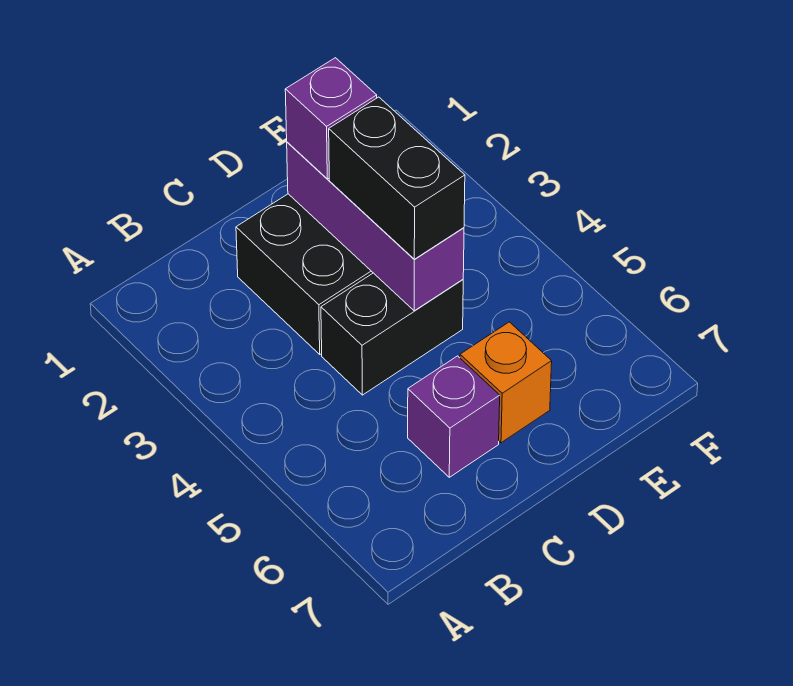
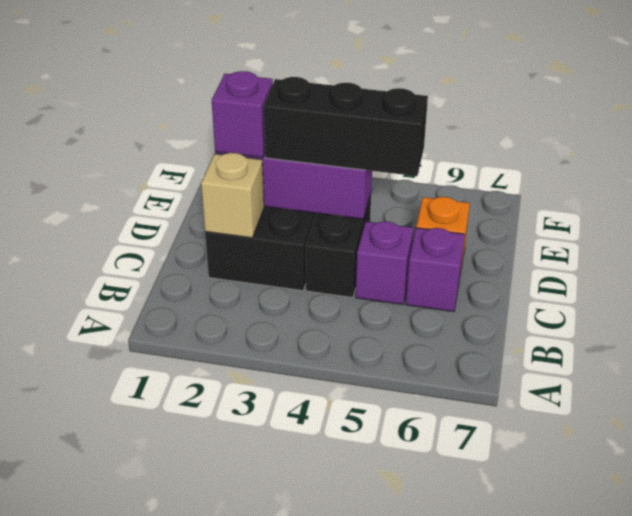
none -> tan brick C2 level 2
none -> purple brick C5 level 1
black brick D3:D4 level 3 -> black brick D3:D5 level 3

